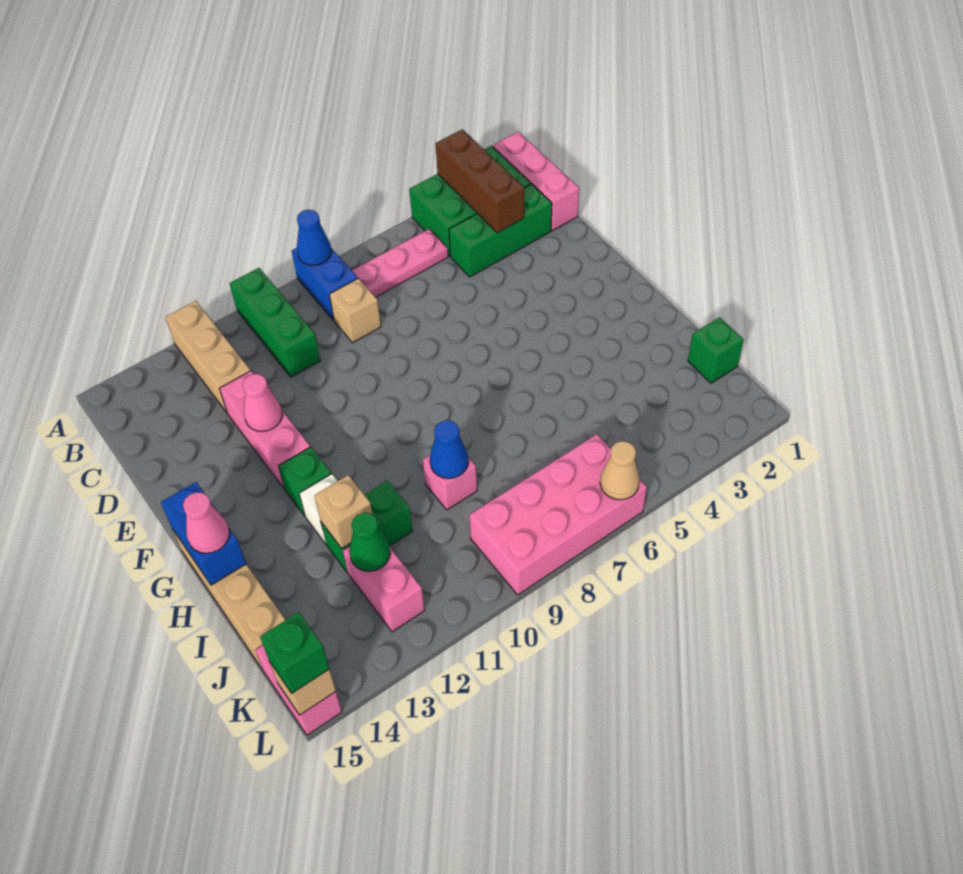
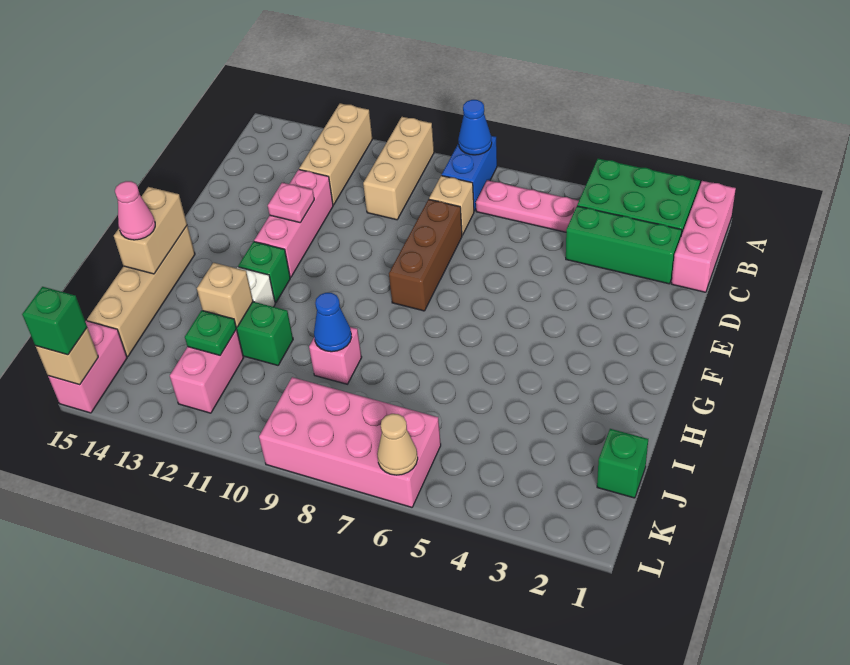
brown brick A3:C3 level 2 -> brown brick D8:F8 level 1
green brick A10:C10 level 1 -> tan brick A10:C10 level 1
pink cone E12 level 2 -> pink plate E12 level 2
blue brick G15:H15 level 2 -> tan brick G15:H15 level 2
green cone J12 level 2 -> green plate J12 level 2

